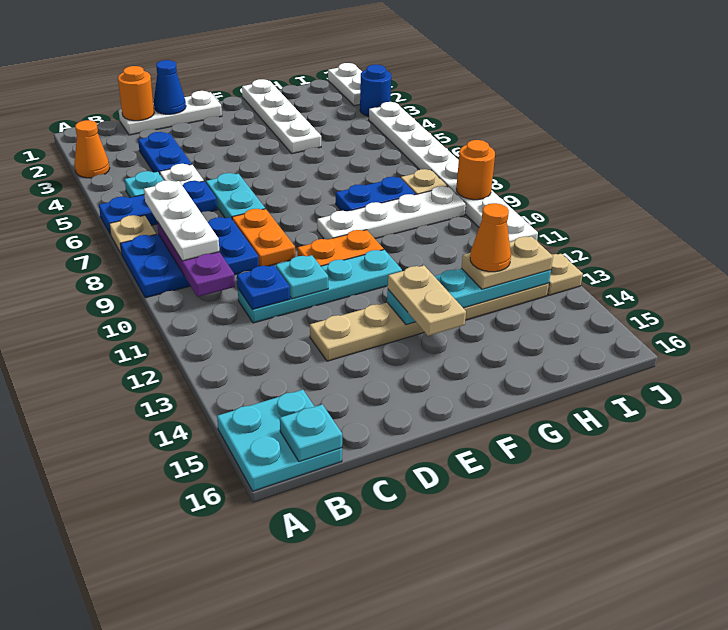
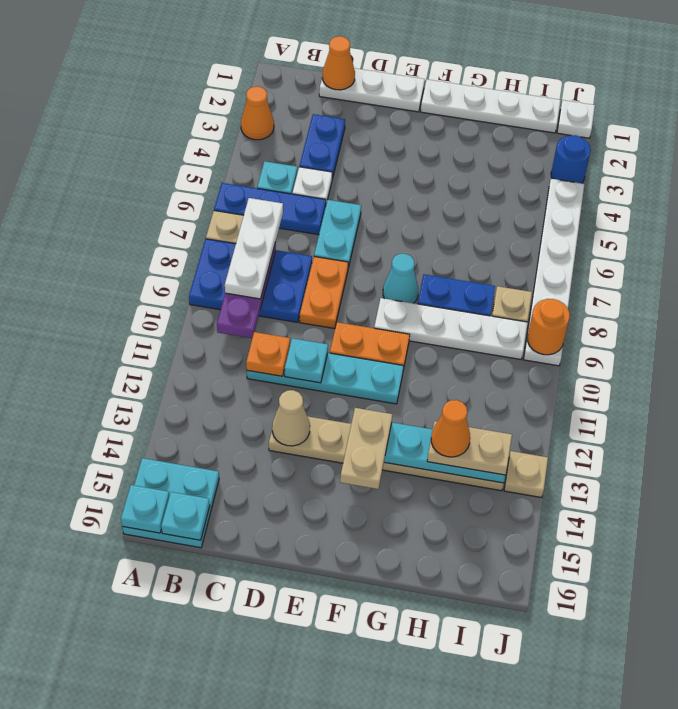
none -> cyan plate A16 level 2
orange round brick C1 level 2 -> orange cone C1 level 2
blue plate C11 level 2 -> orange plate C11 level 2
blue cone D1 level 2 -> none
none -> tan cone D13 level 2
none -> cyan cone F8 level 1
white plate G1:G4 level 1 -> white plate F1:I1 level 1
white plate J1:J2 level 1 -> white plate J1 level 1
white plate J4:J11 level 1 -> white plate J4:J9 level 1

